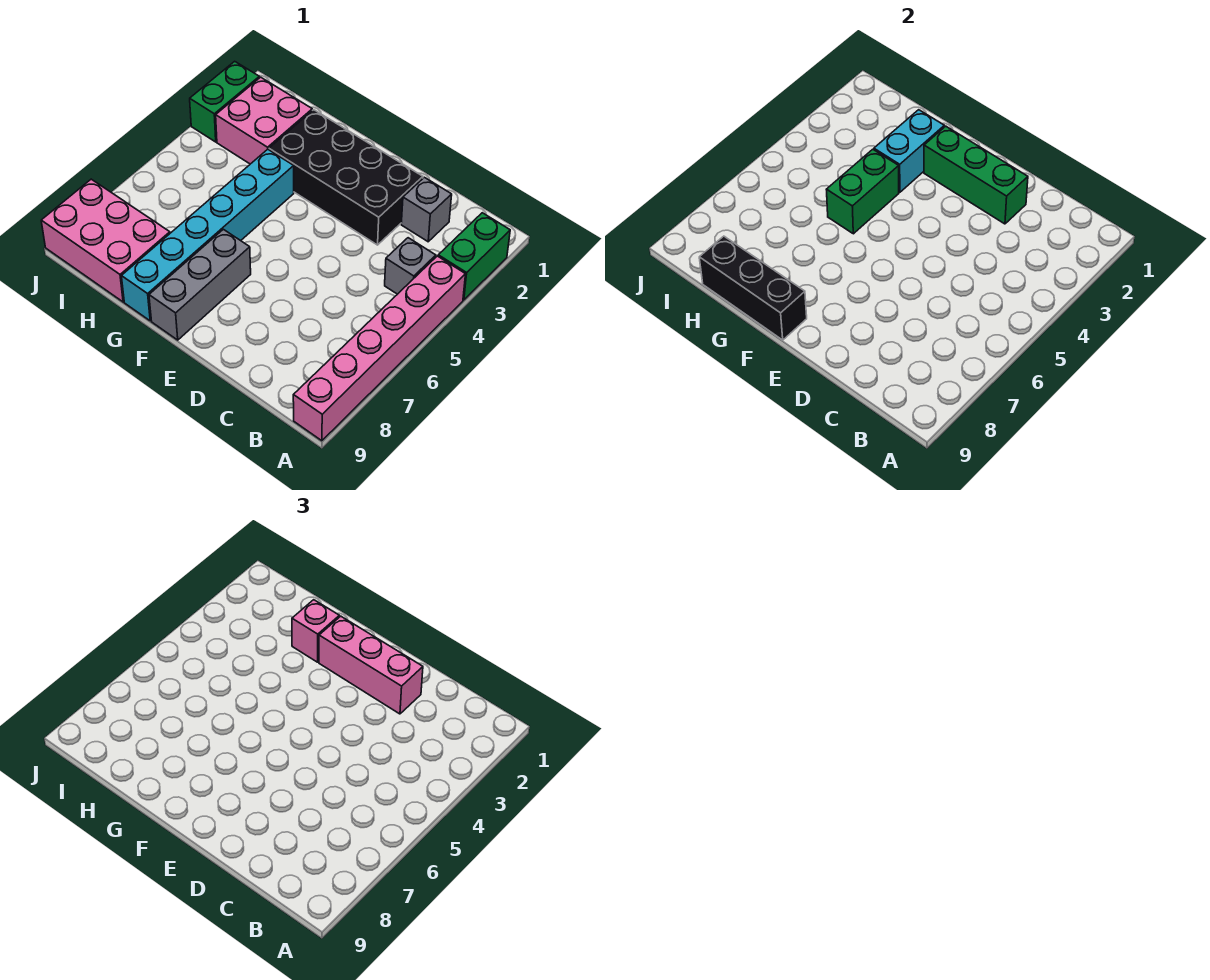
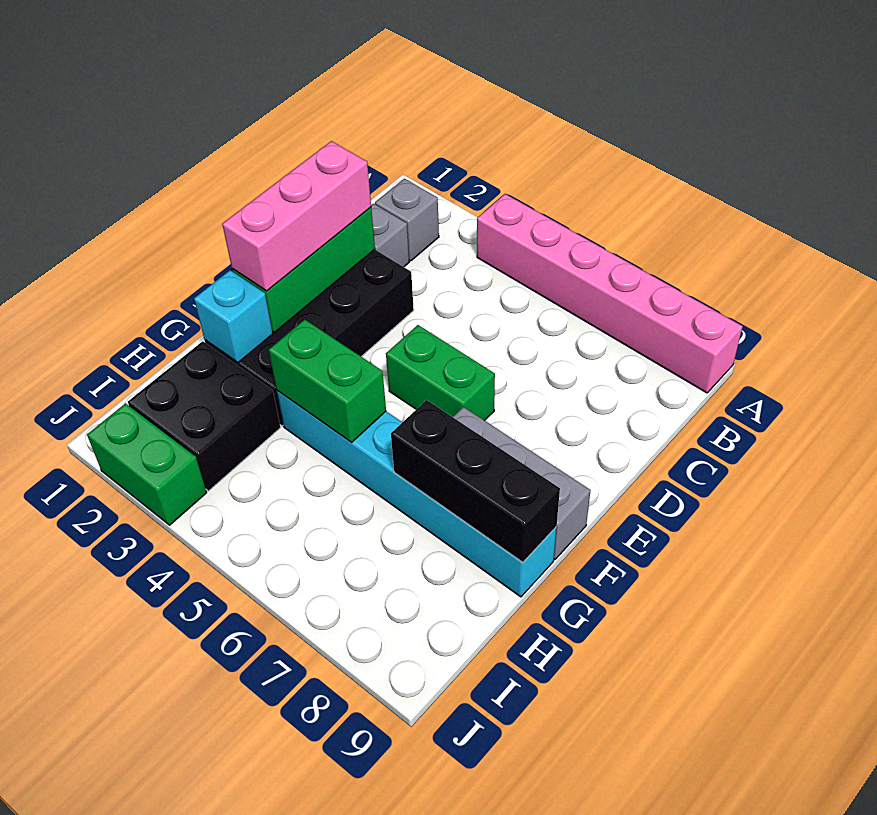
green brick A2:A3 level 1 -> green brick E5:E6 level 1
grey brick B4 level 1 -> grey brick B2 level 1
black brick F9:H9 level 2 -> black brick G7:G9 level 2
cyan brick G2:G3 level 2 -> cyan brick G2 level 2
pink brick G2 level 3 -> none
pink brick H2:I3 level 1 -> black brick H2:I3 level 1
pink brick H8:J9 level 1 -> none

